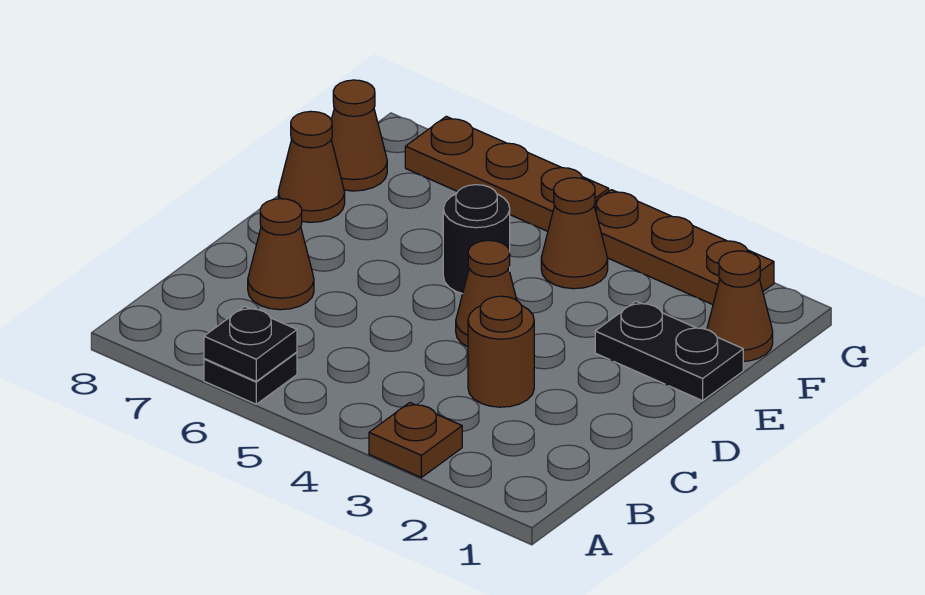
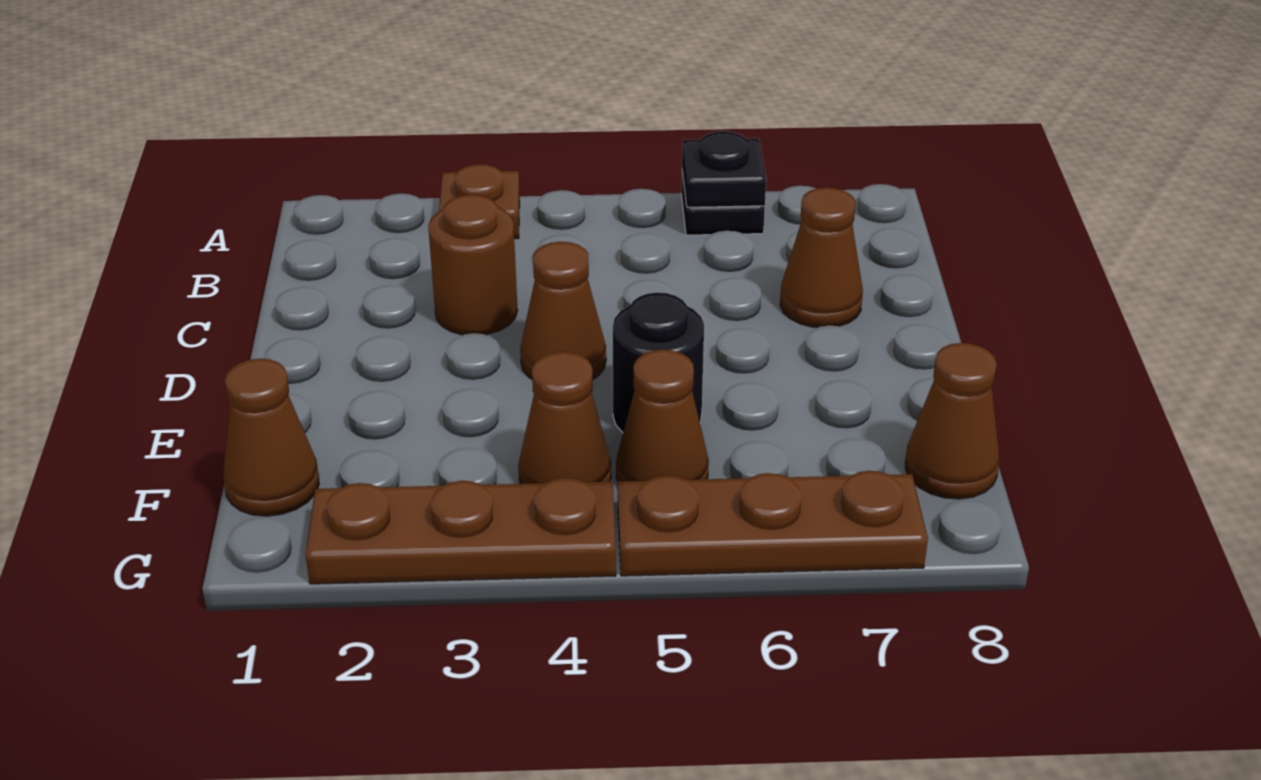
black plate E1:E2 level 1 -> none
brown cone E8 level 1 -> brown cone F5 level 1

